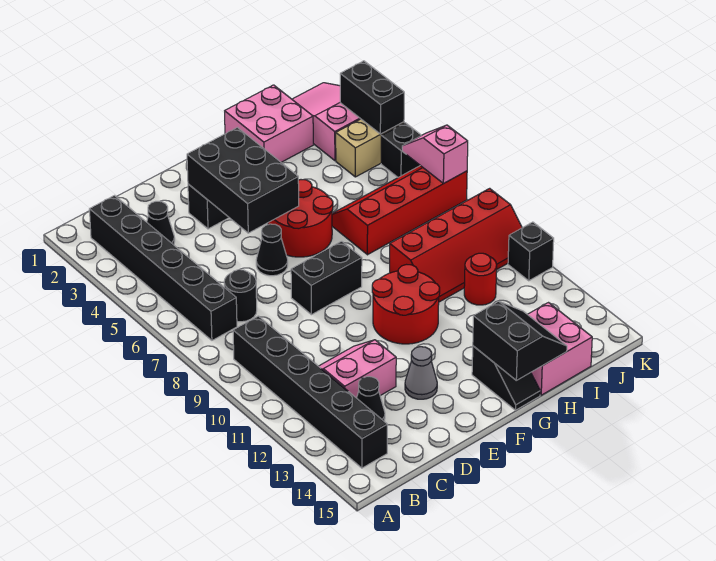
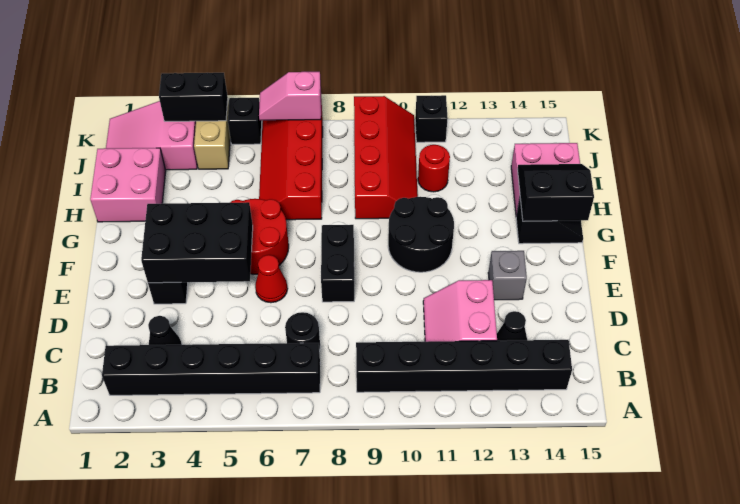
black cone E6 level 1 -> red cone E6 level 1
grey cone E13 level 1 -> grey brick E13 level 1
red round brick F10:G11 level 1 -> black round brick F10:G11 level 1

